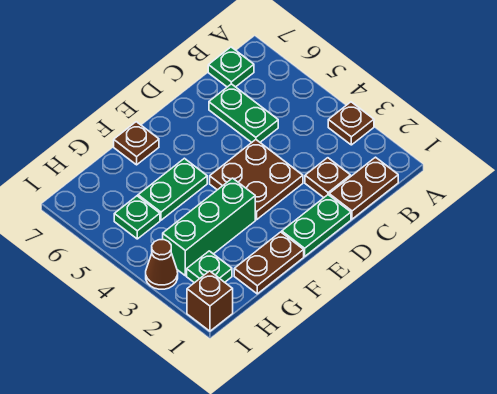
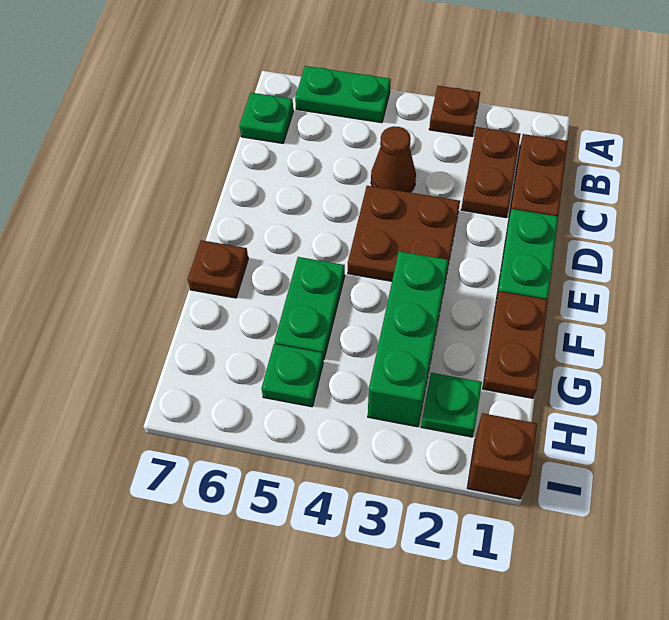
brown plate C2 level 1 -> brown plate B2:C2 level 1
green plate C5:C6 level 1 -> green plate A5:A6 level 1
brown cone I3 level 1 -> brown cone C4 level 1

